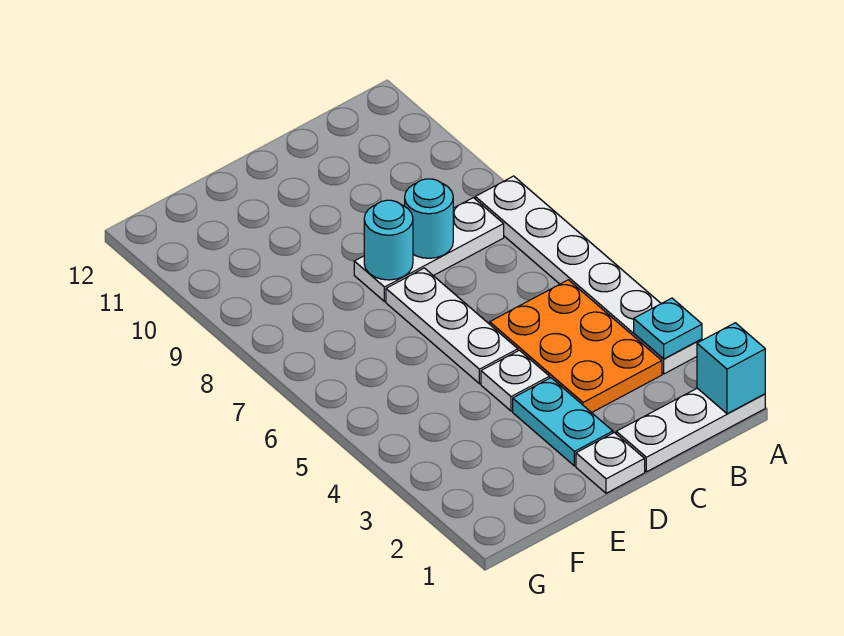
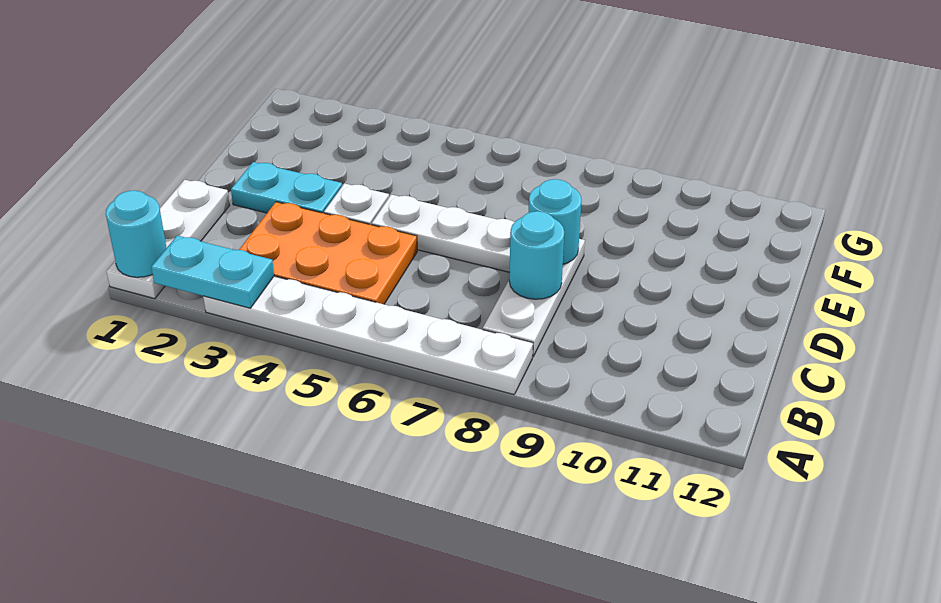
cyan brick A1 level 2 -> cyan round brick A1 level 2
cyan plate A3 level 2 -> cyan plate A2:A3 level 2
white plate D1 level 1 -> none

